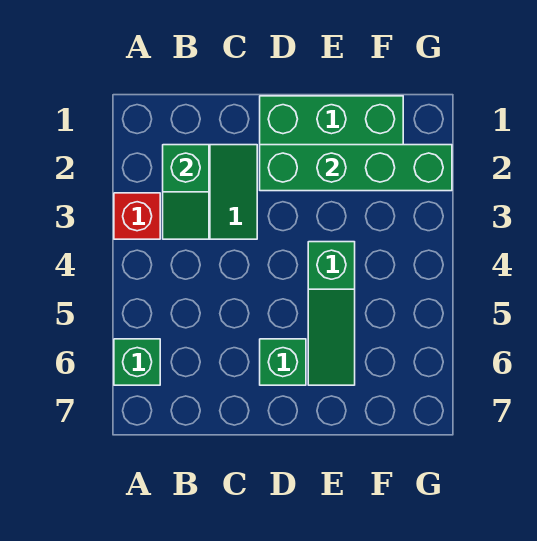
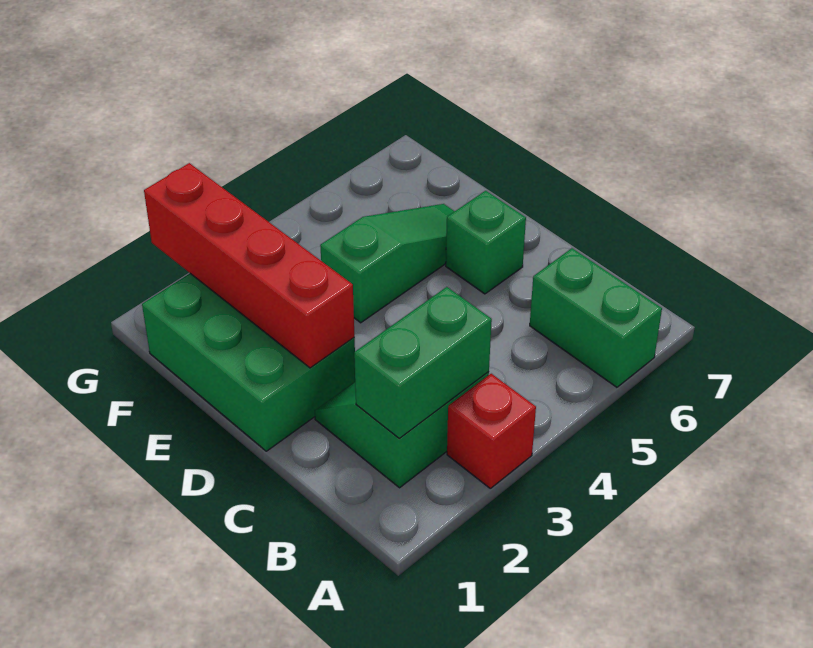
green brick A6 level 1 -> green brick A6:B6 level 1
green slope B2:B3 level 2 top 2 -> green brick B2:B3 level 2
green brick D2:G2 level 2 -> red brick D2:G2 level 2

